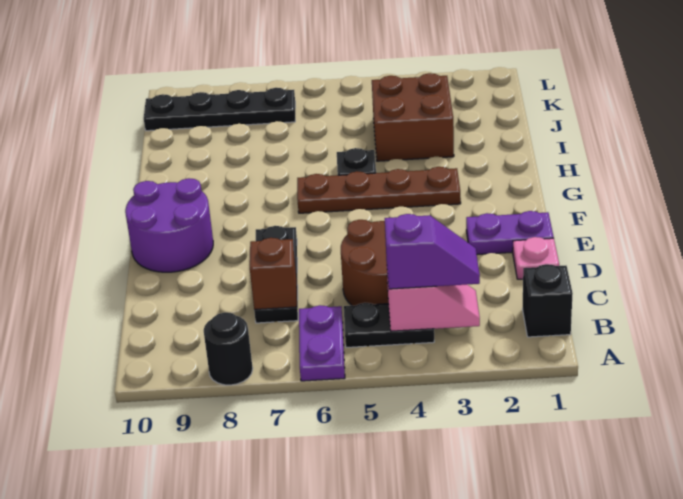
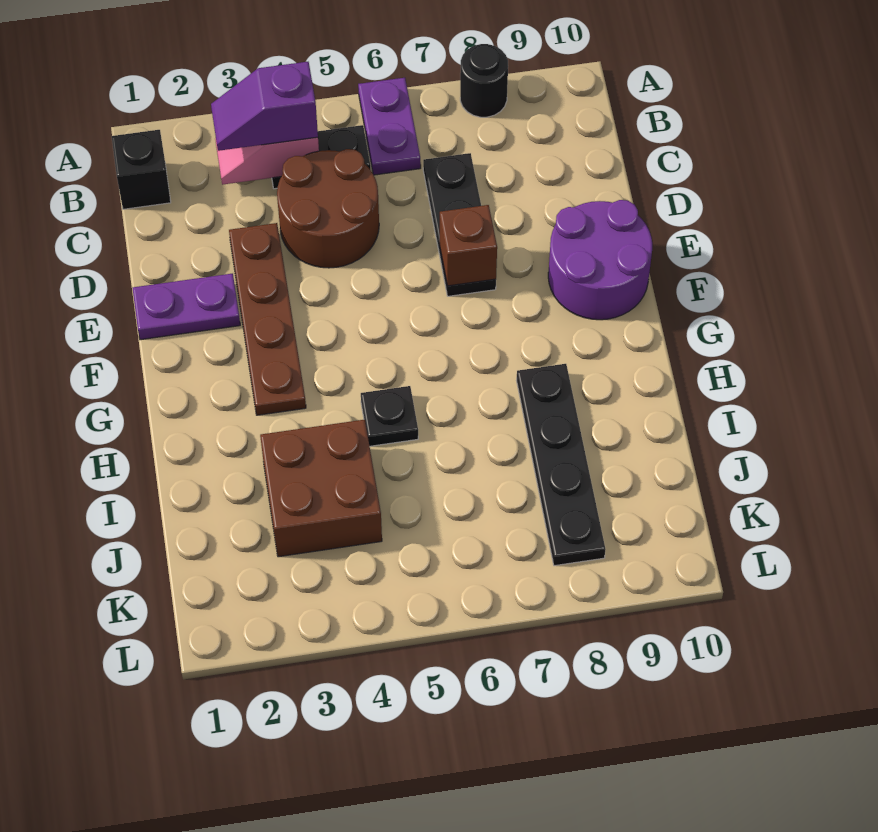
brown brick C7 level 2 -> brown brick E7 level 2
pink plate D1 level 1 -> none
brown plate G3:G6 level 1 -> brown plate D3:G3 level 1
black plate K7:K10 level 1 -> black plate H8:K8 level 1

